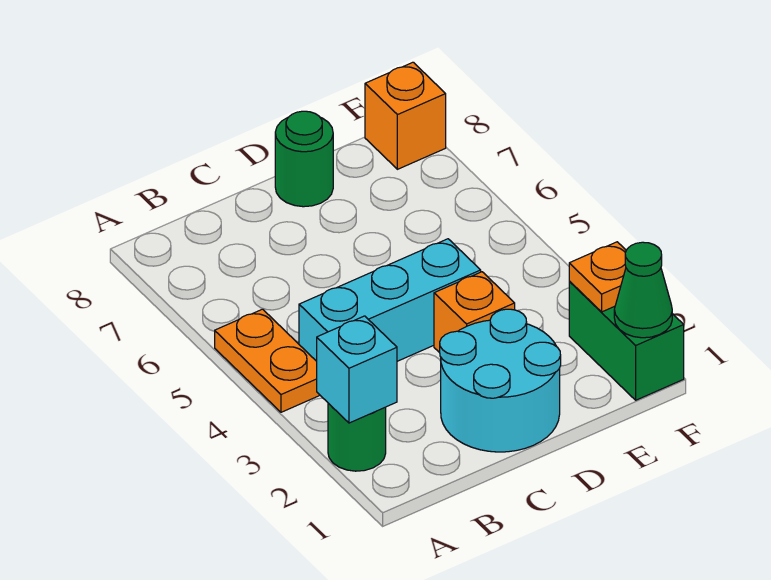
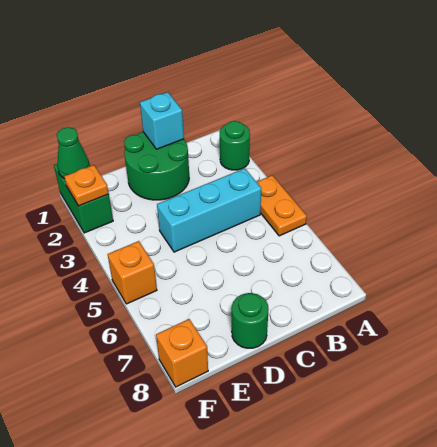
cyan brick A2 level 2 -> cyan brick C1 level 2
cyan round brick C1:D2 level 1 -> green round brick C1:D2 level 1
orange brick D3 level 1 -> orange brick F5 level 1

